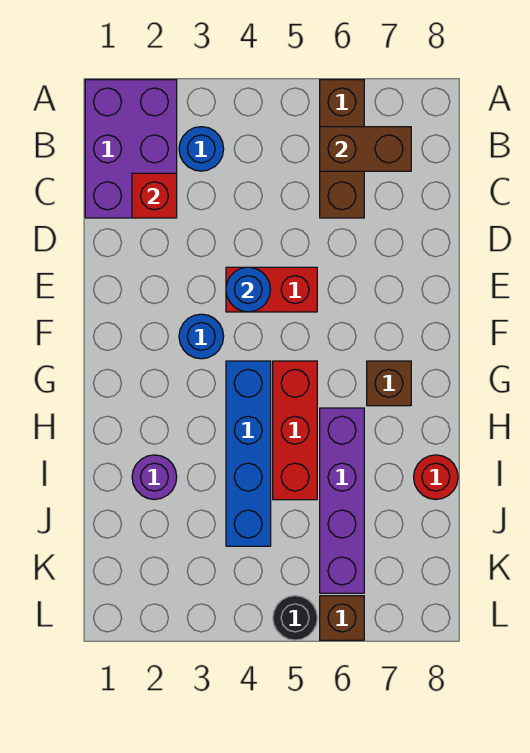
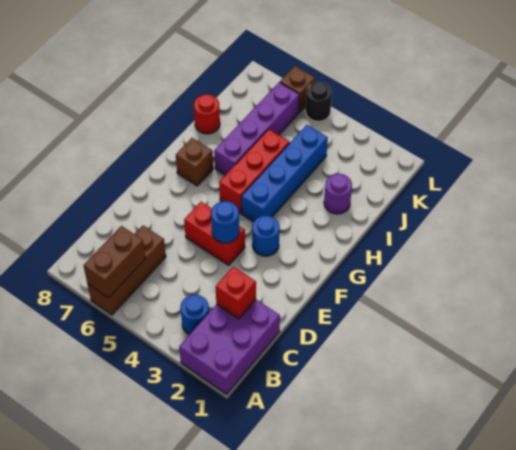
brown brick B6:B7 level 2 -> brown brick A6:B6 level 2

